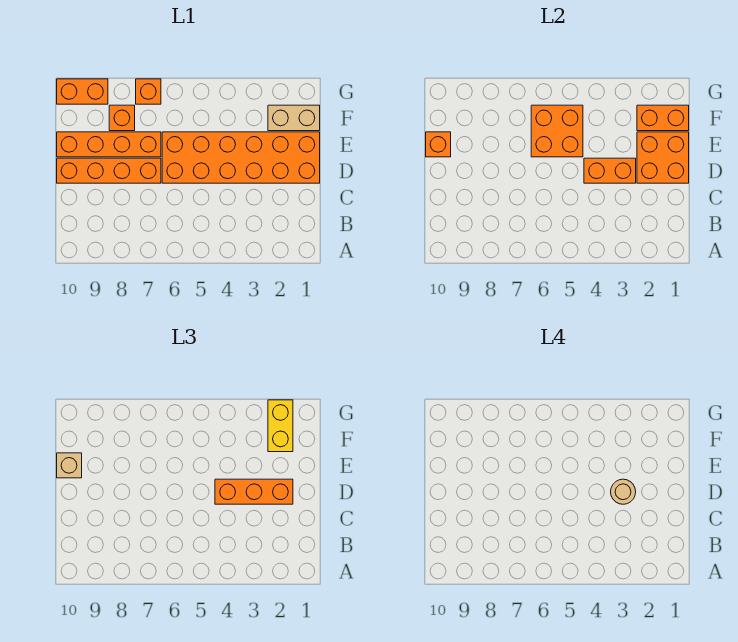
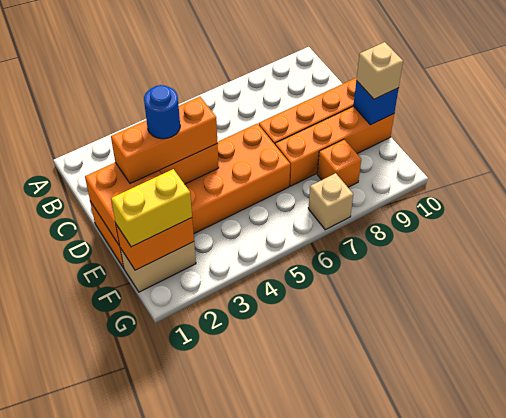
tan round brick D3 level 4 -> blue round brick D3 level 4
orange brick E5:F6 level 2 -> none
orange brick E10 level 2 -> blue brick E10 level 2
yellow brick F2:G2 level 3 -> yellow brick F1:F2 level 3
orange brick G7 level 1 -> tan brick G7 level 1
orange brick G9:G10 level 1 -> none

